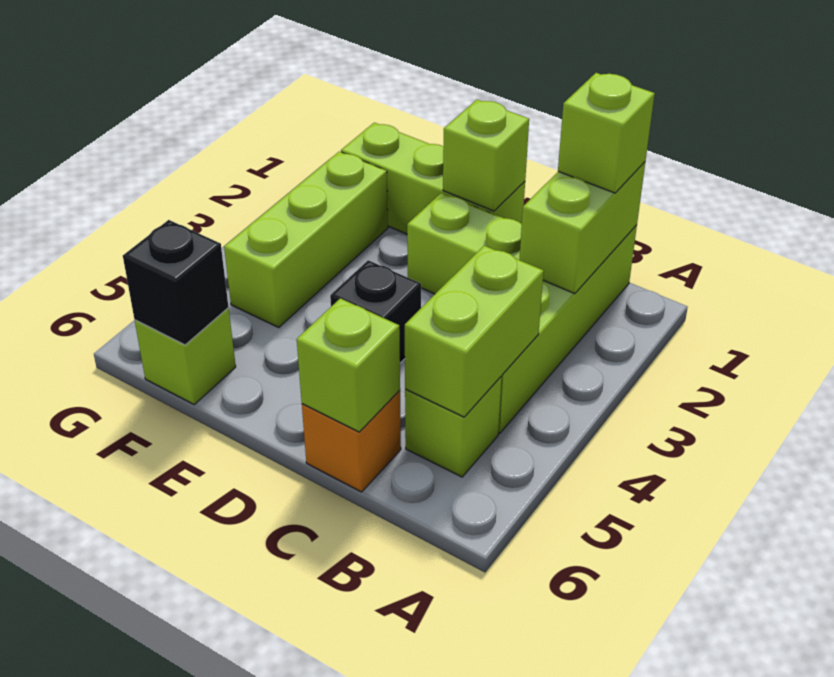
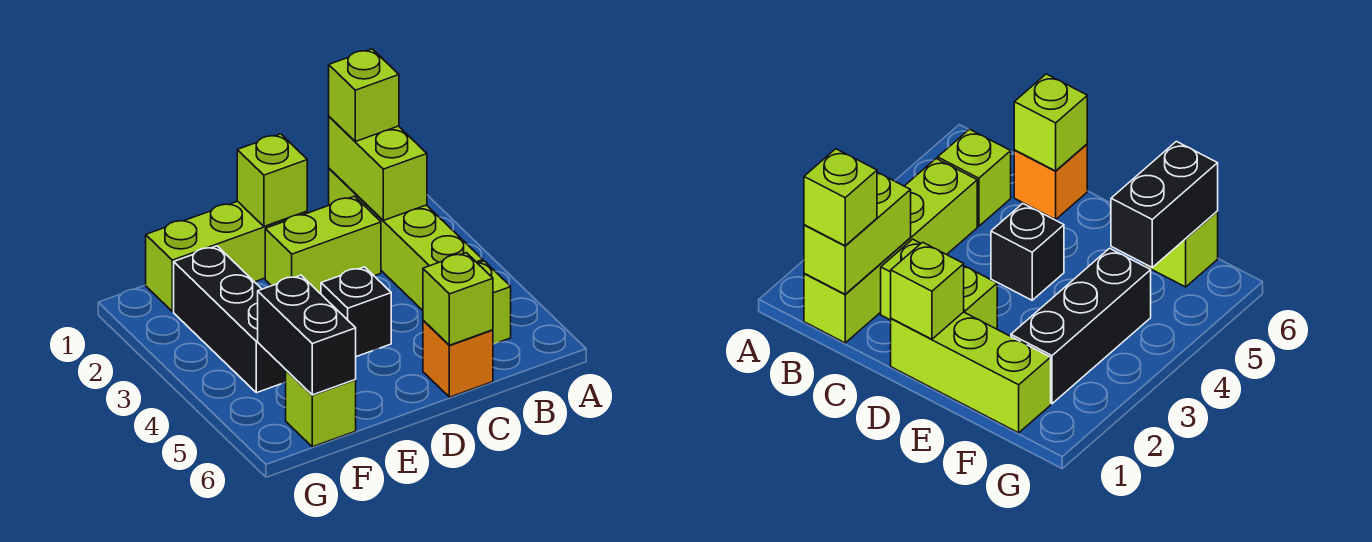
lime brick B4:B5 level 2 -> none
lime brick F2:F4 level 1 -> black brick F2:F4 level 1
black brick F6 level 2 -> black brick F5:F6 level 2

